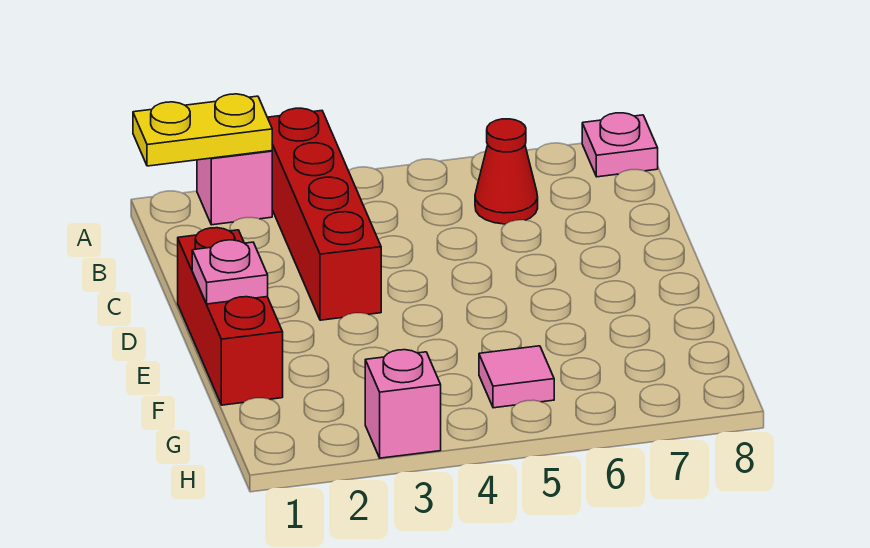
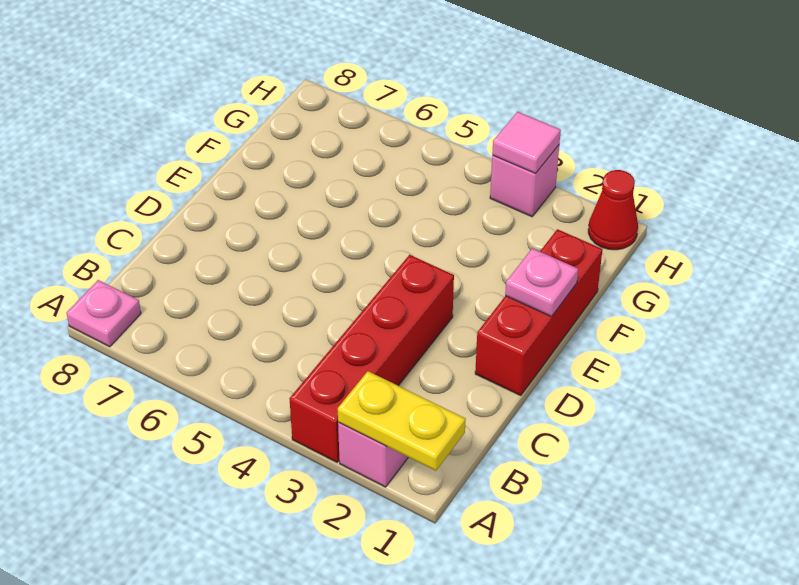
red cone B6 level 1 -> red cone H1 level 1
pink tile G5 level 1 -> pink tile H3 level 2

